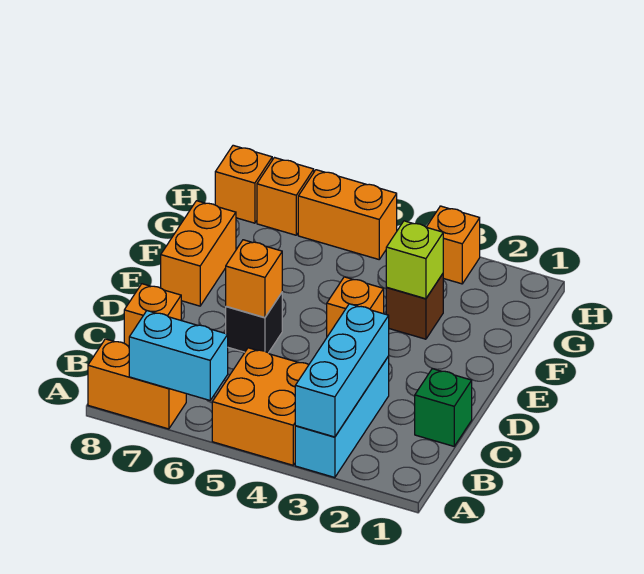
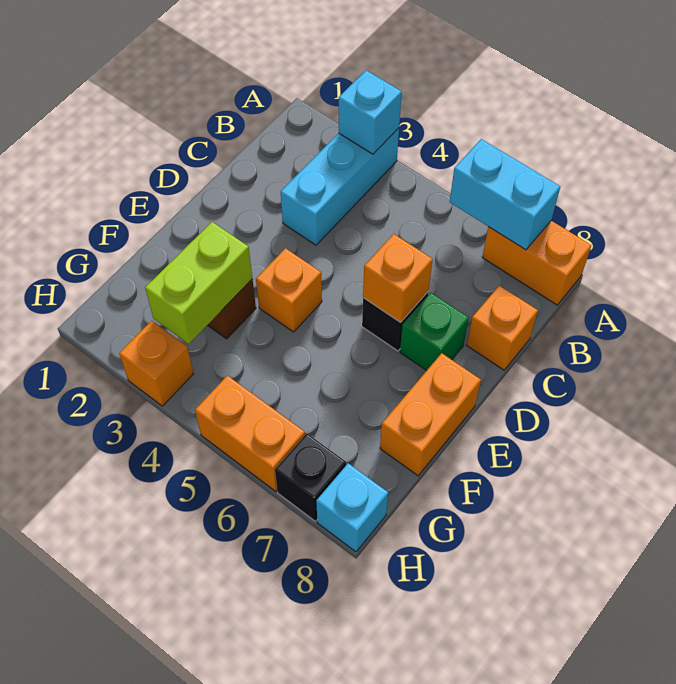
cyan brick A3:C3 level 2 -> cyan brick A3 level 2
orange brick A4:B5 level 1 -> none
green brick C1 level 1 -> green brick D7 level 1
lime brick F3 level 2 -> lime brick F3:G3 level 2
orange brick H7 level 1 -> black brick H7 level 1
orange brick H8 level 1 -> cyan brick H8 level 1

